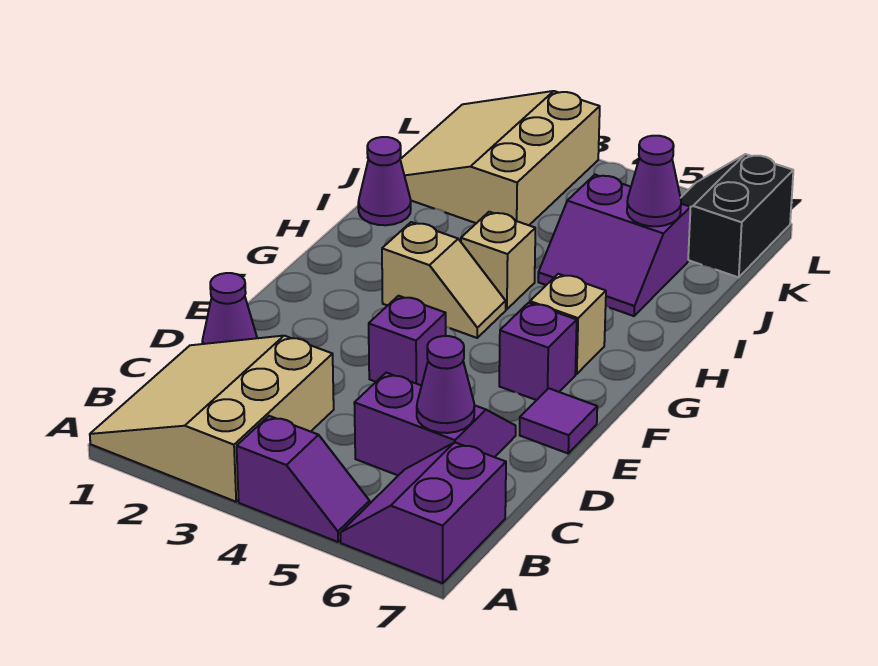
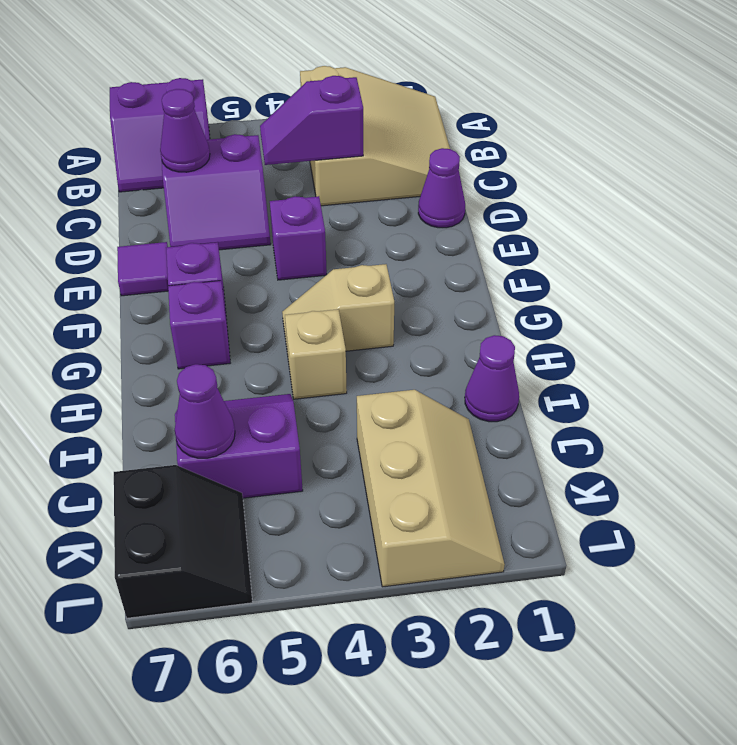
purple slope A4:A5 level 1 top 4 -> purple slope C3:C4 level 2 top 3
purple slope A6:B7 level 1 top 7 -> purple slope A6:B7 level 1 top A
tan brick G6 level 1 -> purple brick G6 level 1
tan slope J1:L3 level 1 top 3 -> tan slope J2:L3 level 1 top 3

